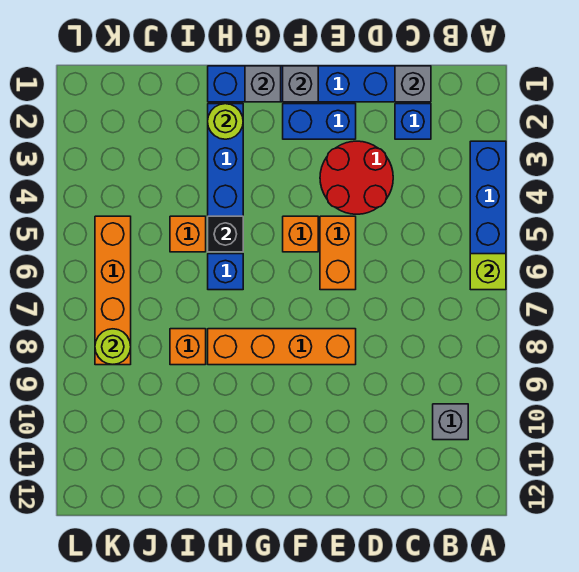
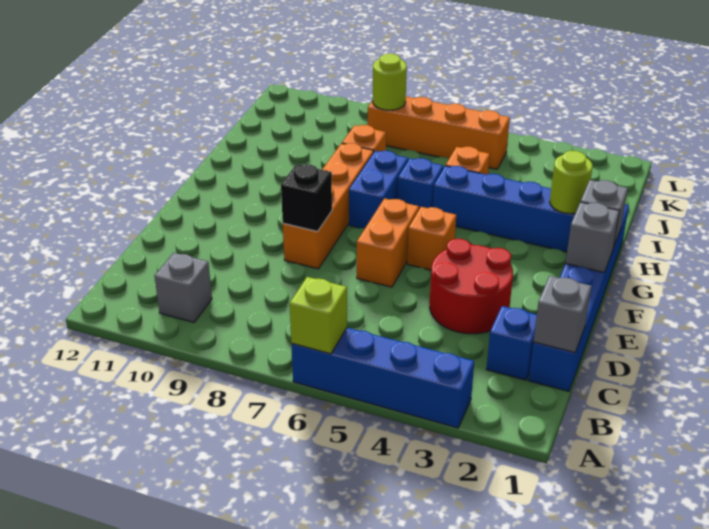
blue brick E2:F2 level 1 -> blue brick G7:H7 level 1
orange brick E5:E6 level 1 -> orange brick E6:F6 level 1
black brick H5 level 2 -> black brick E8 level 2

